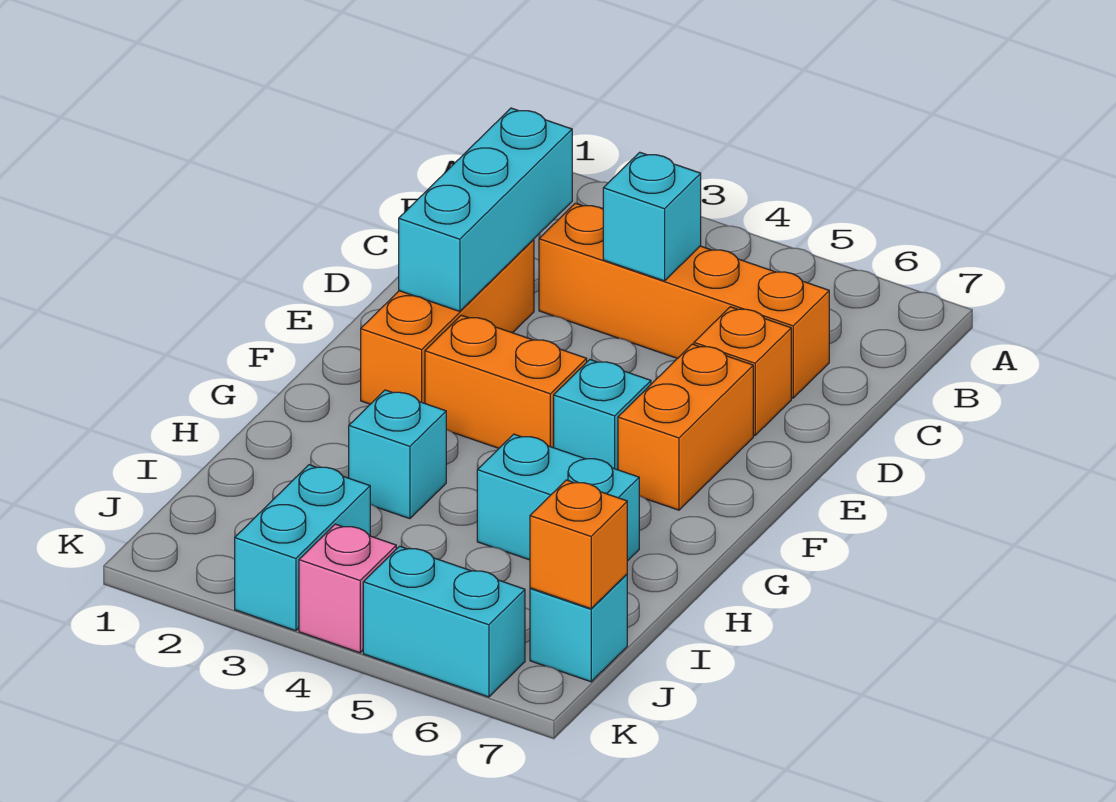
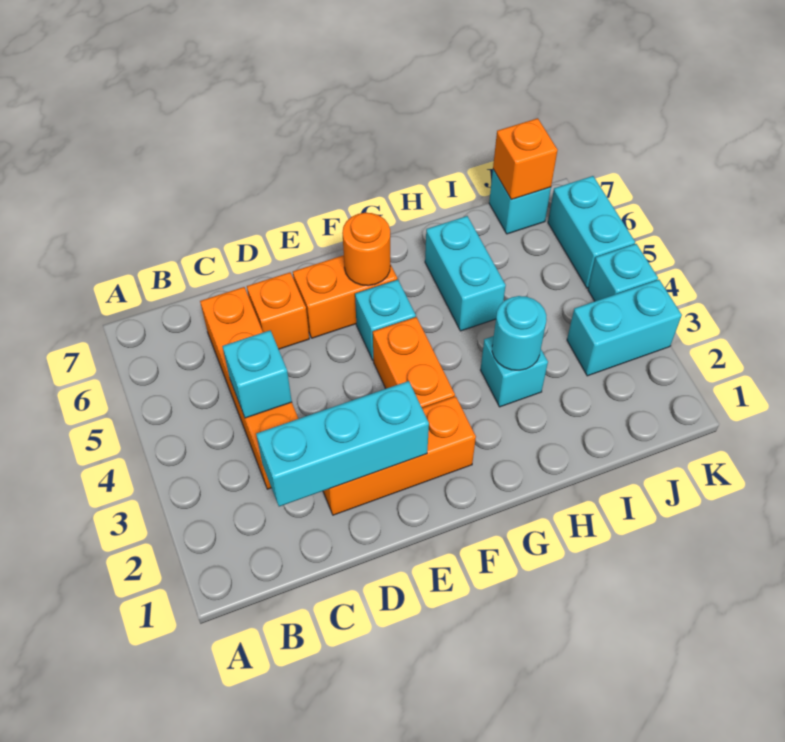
none -> orange round brick F6 level 2
none -> cyan round brick H3 level 2
pink brick K4 level 1 -> cyan brick K4 level 1

